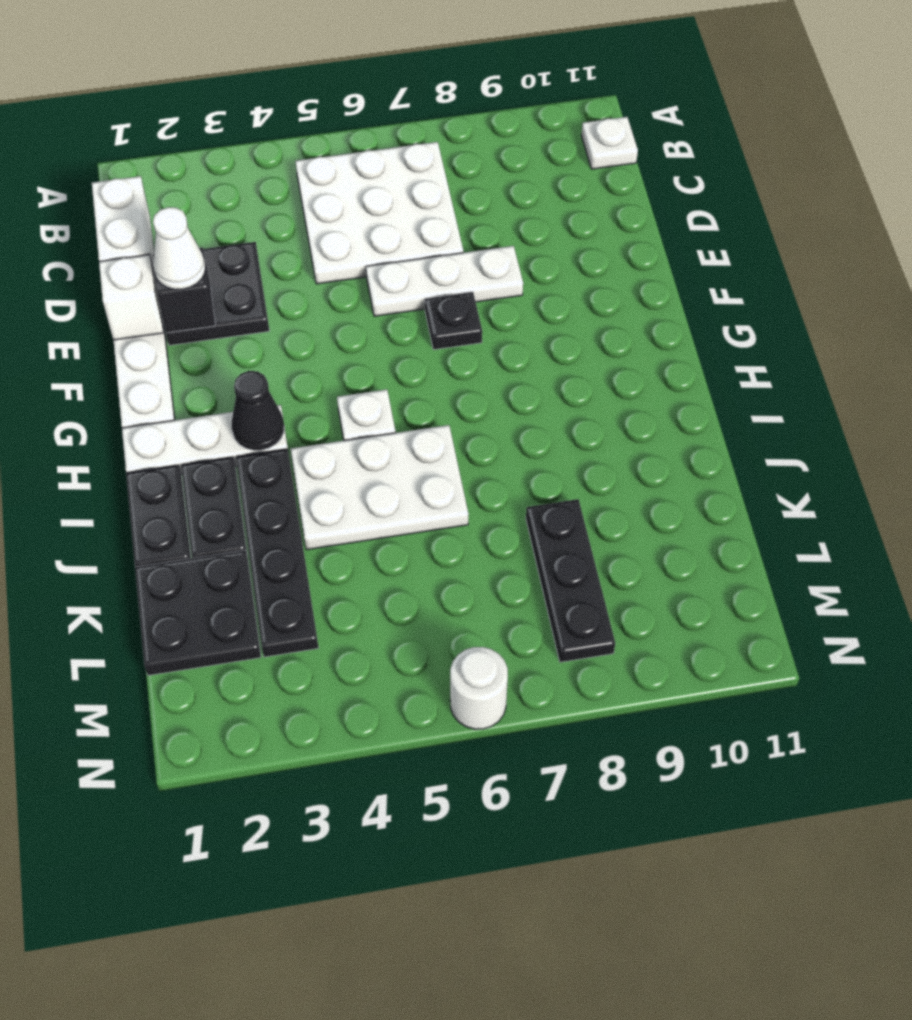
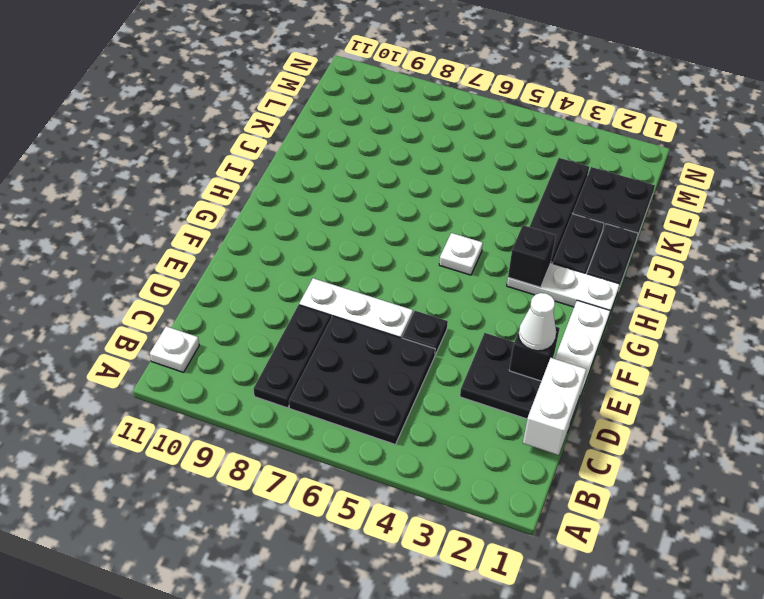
white plate B5:D7 level 1 -> black plate B5:D7 level 1
white brick E1 level 2 -> none
black plate F7 level 1 -> black plate E5 level 1
black cone H3 level 2 -> black brick H3 level 2
white plate I4:J6 level 1 -> none
black plate K8:M8 level 1 -> black plate B8:D8 level 1
white round brick N6 level 1 -> none

